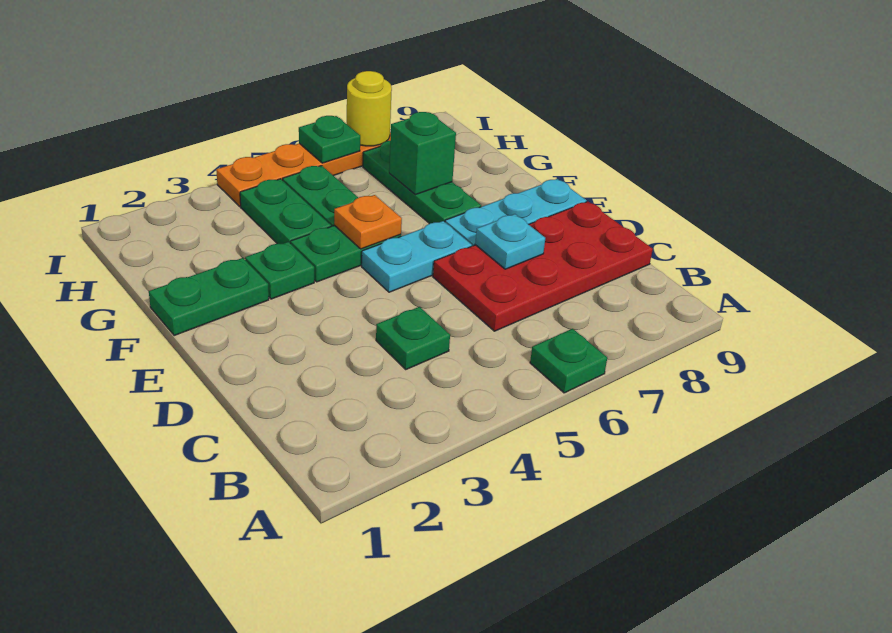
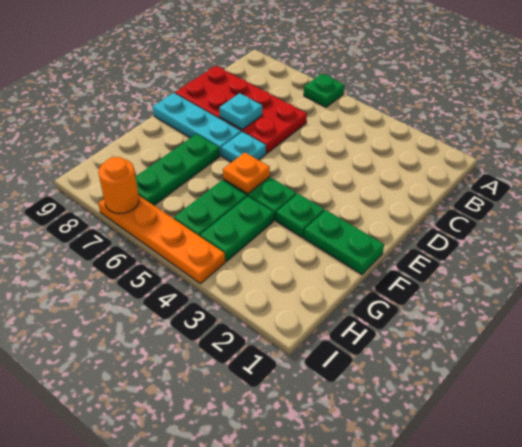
green plate C4 level 1 -> none
cyan plate E5:E6 level 1 -> cyan plate E6 level 1
green brick G7 level 2 -> none
green plate I6 level 2 -> none
yellow round brick I7 level 2 -> orange round brick I7 level 2

